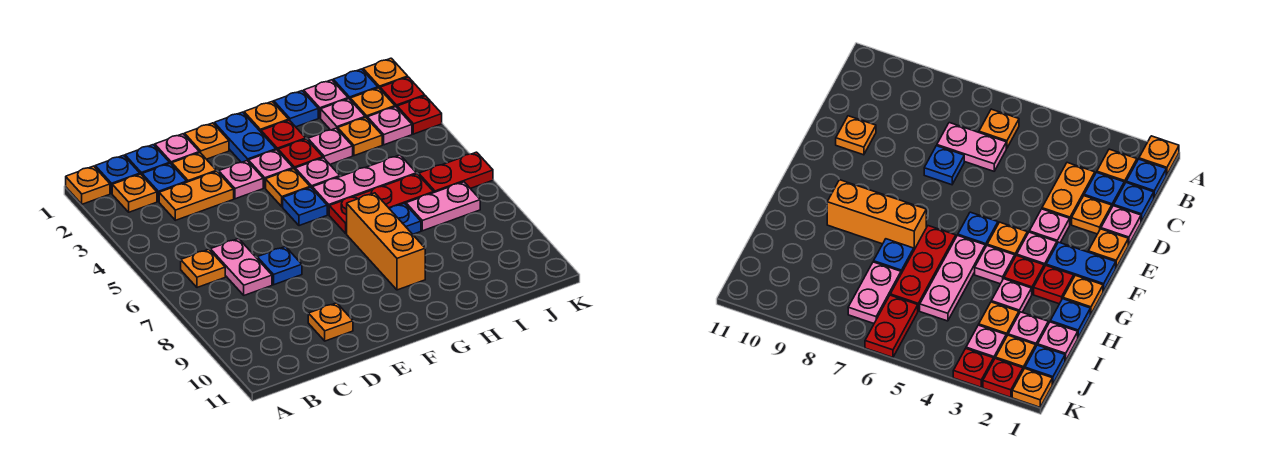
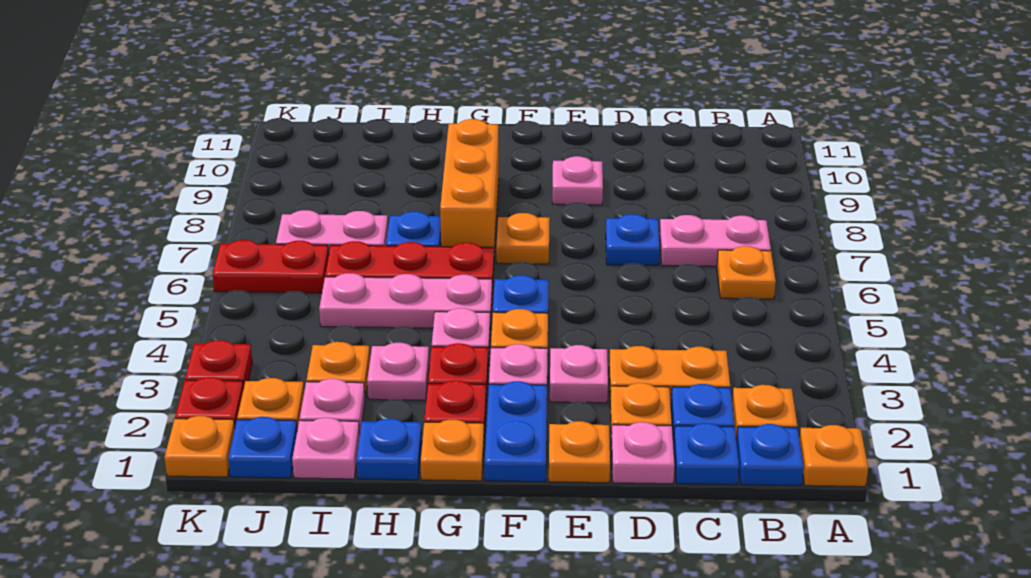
pink plate C6:C7 level 1 -> pink plate B7:C7 level 1
orange plate D10 level 1 -> orange plate F7 level 1
pink plate J3 level 1 -> pink plate E9 level 1

